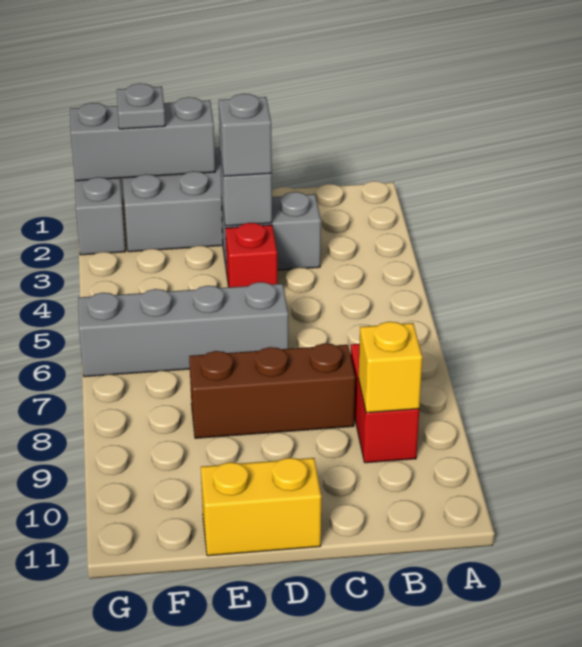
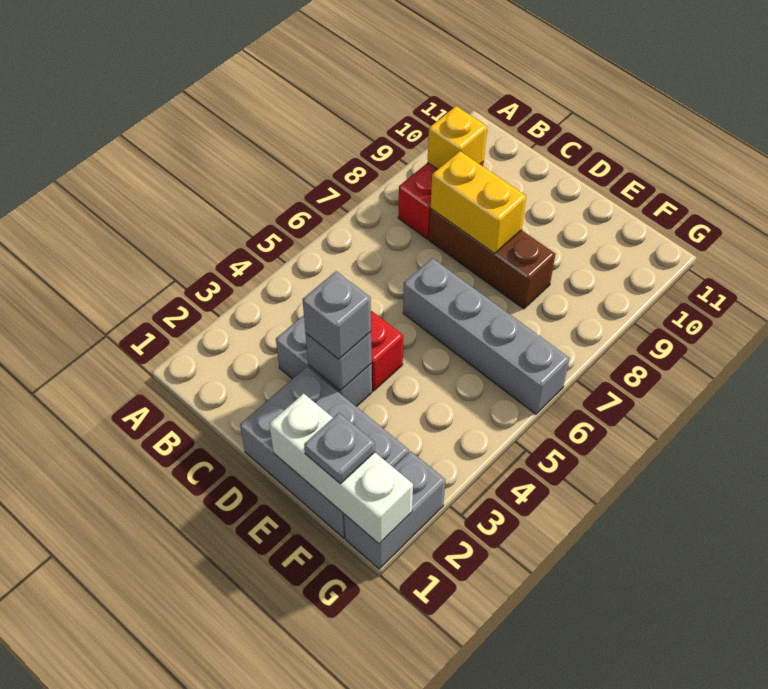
yellow brick D11:E11 level 1 -> yellow brick C8:D8 level 2
grey brick E1:G1 level 2 -> white brick E1:G1 level 2

